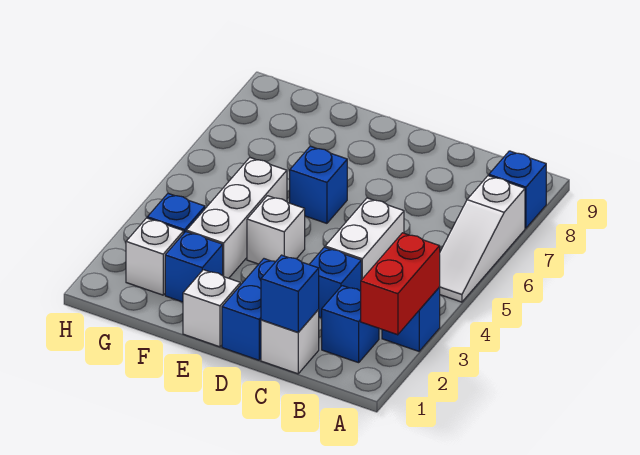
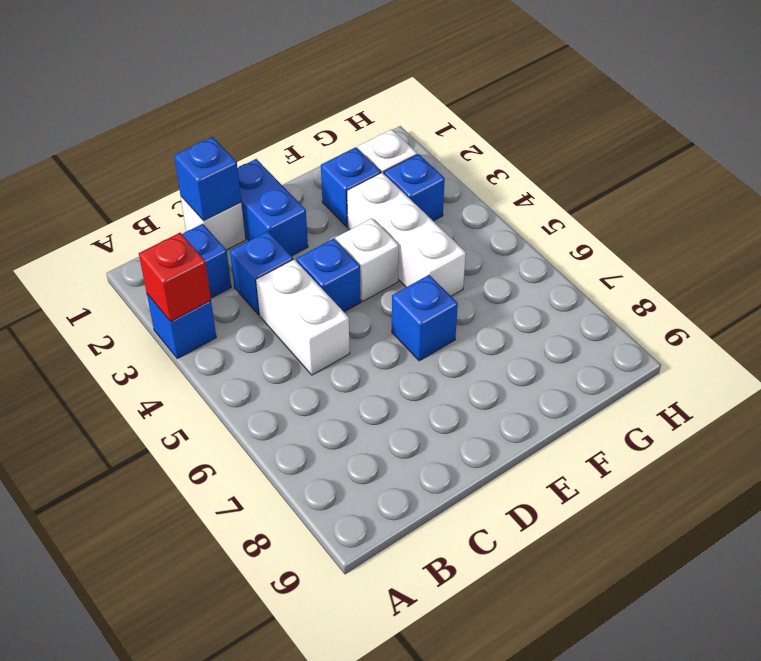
red brick A2:A3 level 2 -> red brick A3 level 2
white slope A5:A7 level 1 top 7 -> none
blue brick A8 level 1 -> blue brick D4 level 1
white brick E1 level 1 -> none

